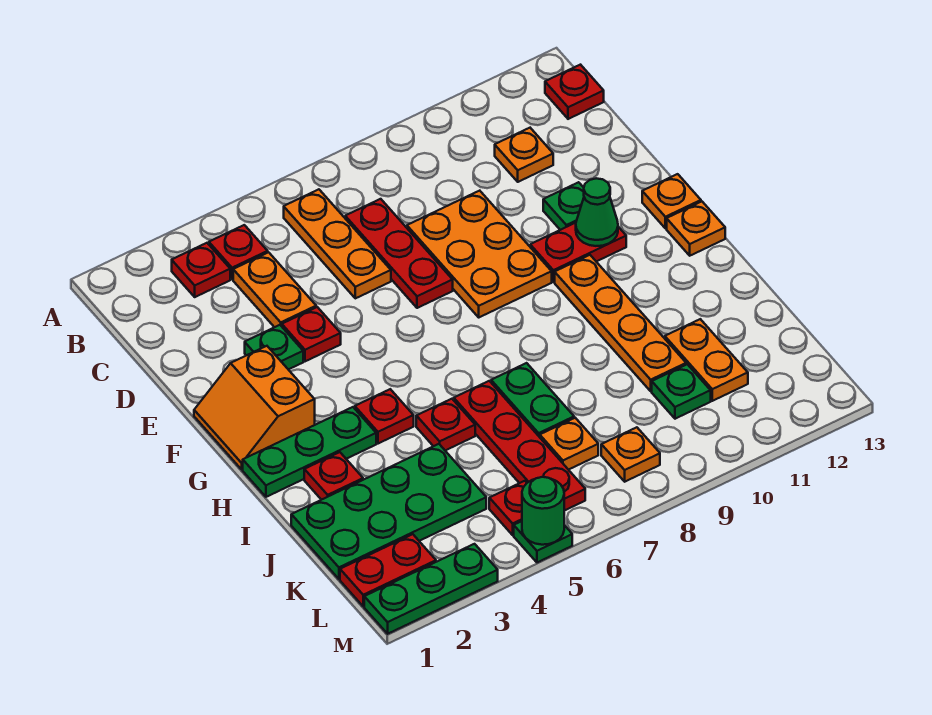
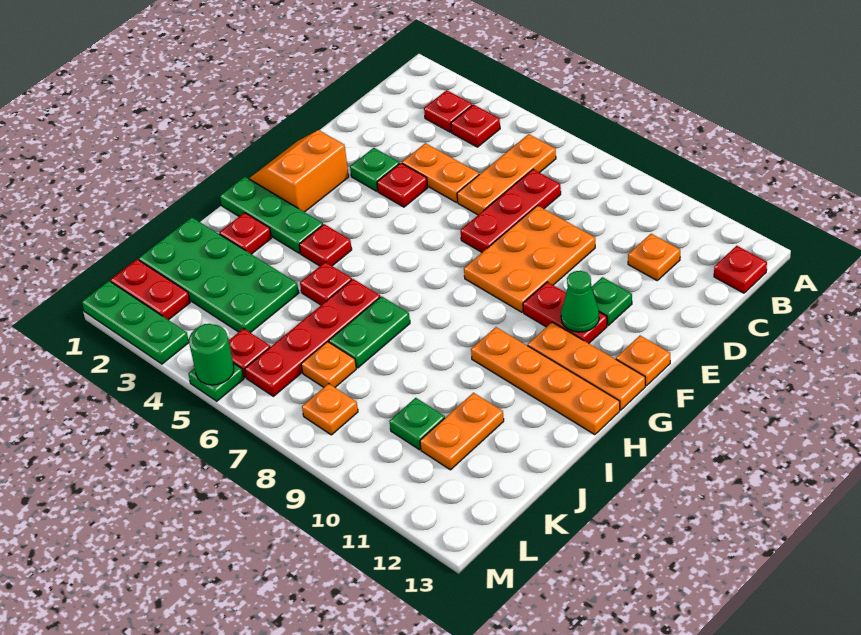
orange plate C4:D4 level 1 -> orange plate D4:D5 level 1
orange plate G10:J10 level 1 -> orange plate H10:H13 level 1
orange plate G13 level 1 -> orange plate G11:G13 level 1

